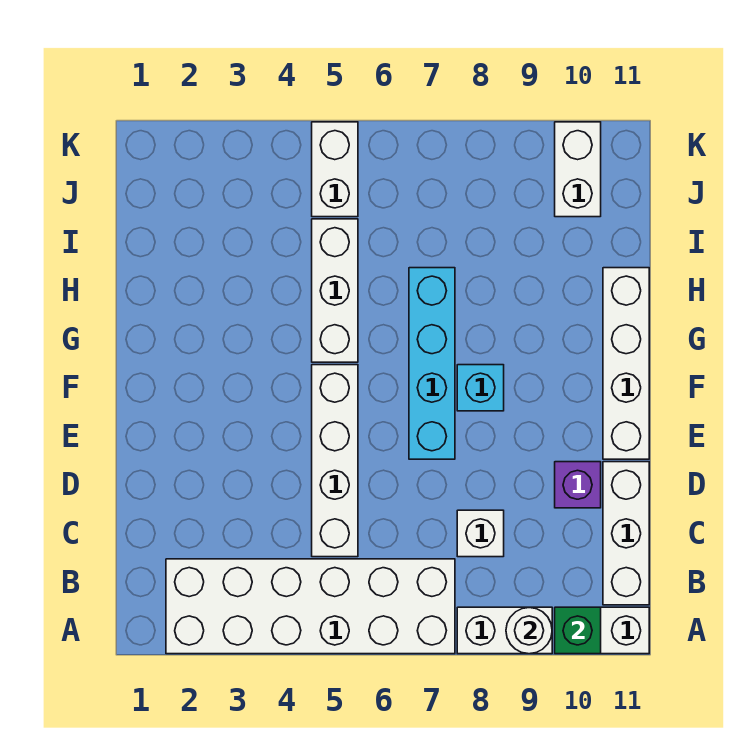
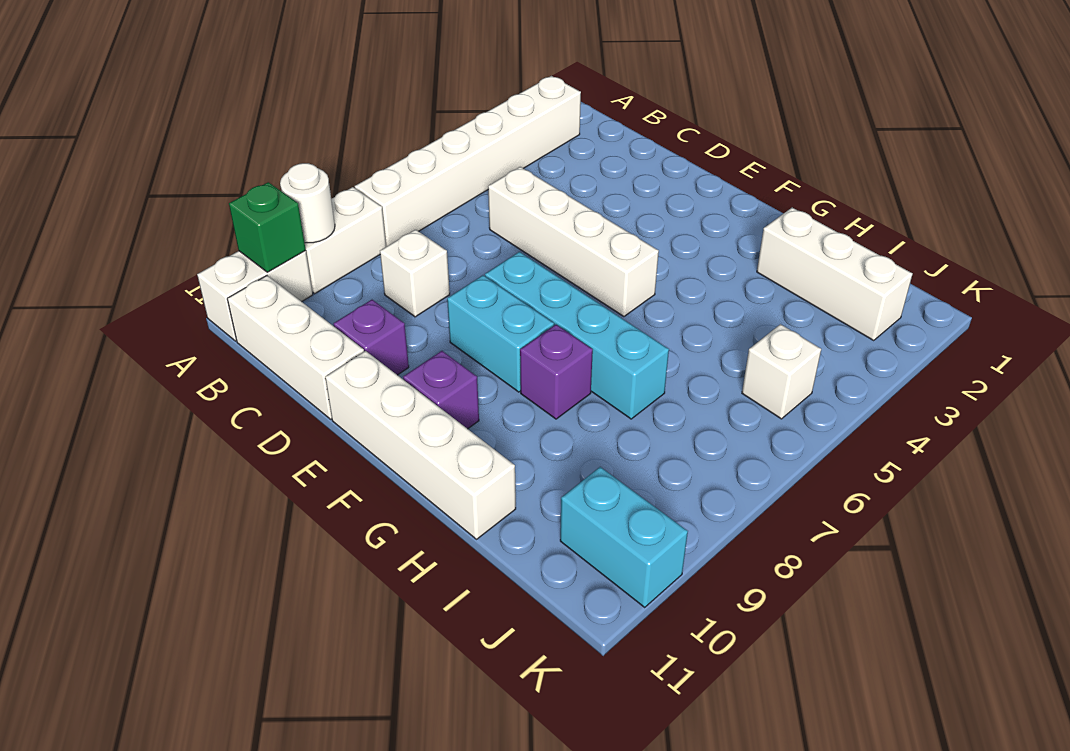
white brick A2:B7 level 1 -> white brick A2:A7 level 1
cyan brick F8 level 1 -> cyan brick E8:F8 level 1
none -> purple brick F10 level 1
white brick G5:I5 level 1 -> white brick H2:J2 level 1
none -> purple brick G8 level 1
white brick J5:K5 level 1 -> white brick J5 level 1
white brick J10:K10 level 1 -> cyan brick J10:K10 level 1

